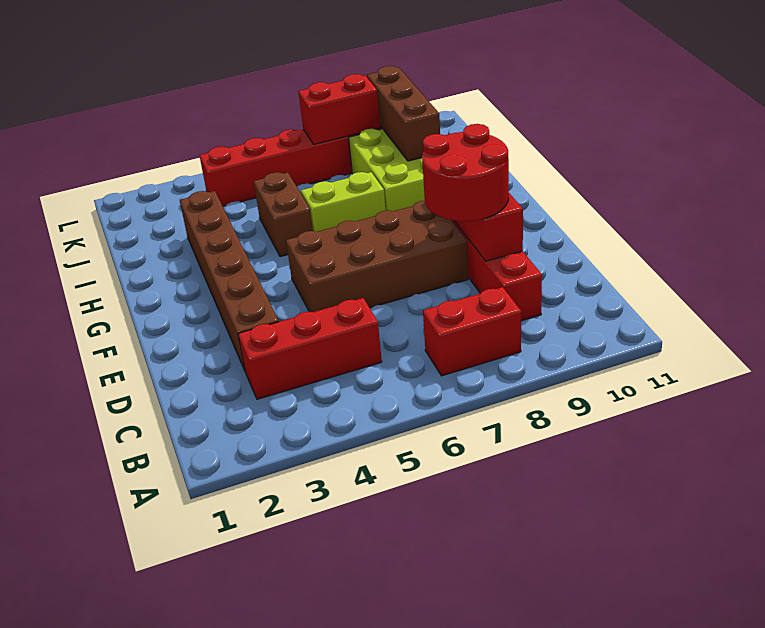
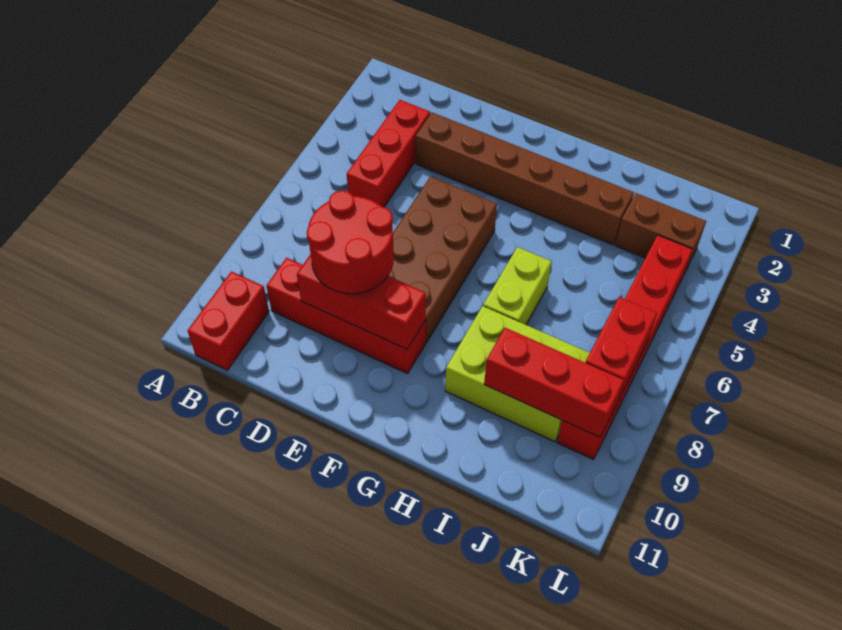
red brick B7:B8 level 1 -> red brick B10:B11 level 1
brown brick H5:I5 level 1 -> brown brick J3:K3 level 1
brown brick I9:K9 level 2 -> red brick I9:K9 level 2

